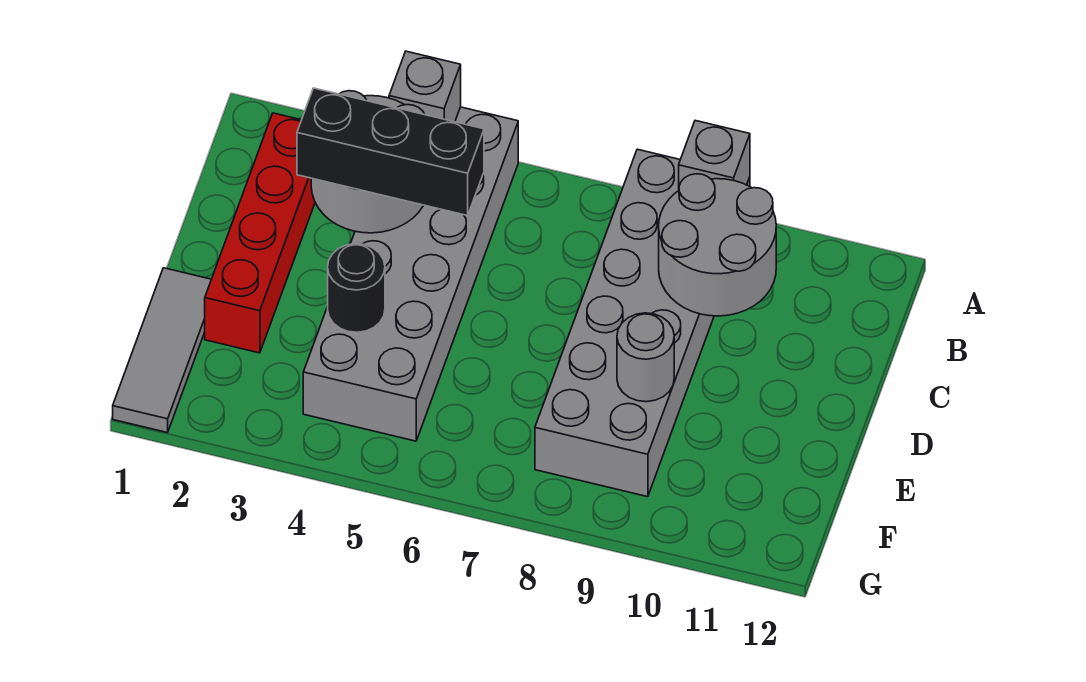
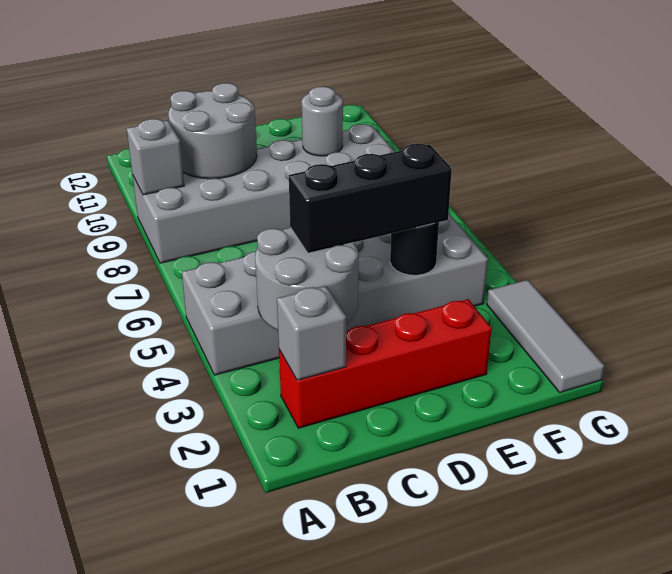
grey brick A4 level 2 -> grey brick B2 level 2
black brick C3:C5 level 3 -> black brick C4:E4 level 3
grey tile E1:G1 level 1 -> grey tile G1:G3 level 1

